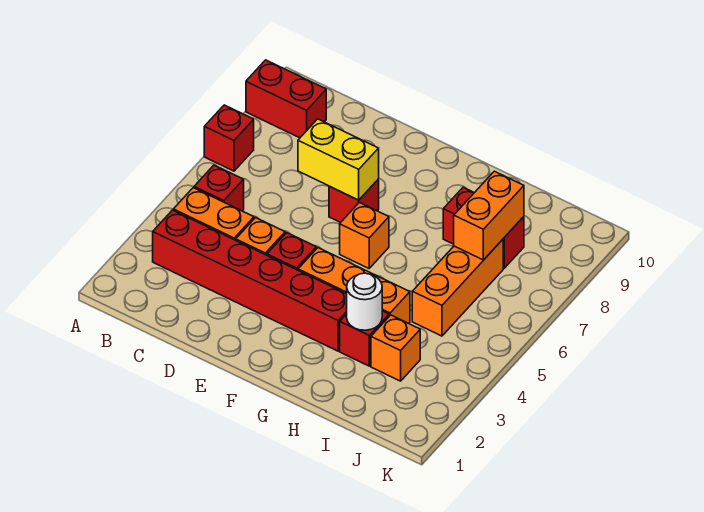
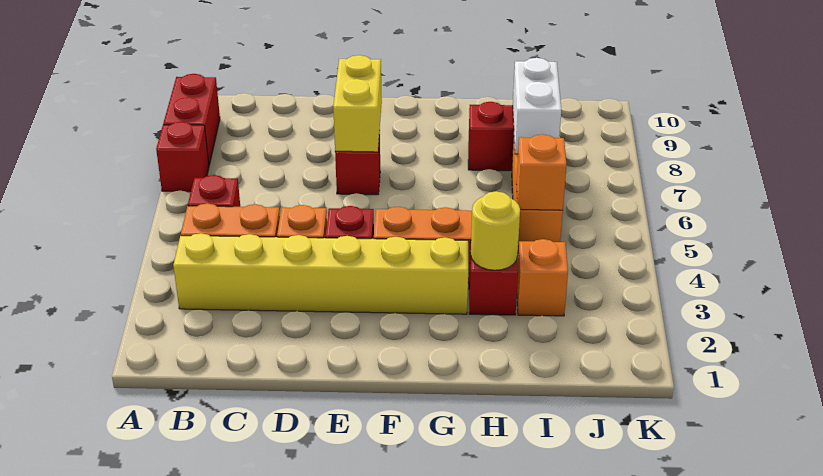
red brick A9:B9 level 1 -> red brick A8:A9 level 1
red brick B3:G3 level 1 -> yellow brick B3:G3 level 1
yellow brick D7:E7 level 2 -> yellow brick E7:E8 level 2
orange brick F6 level 1 -> orange brick I5 level 2
white round brick H3 level 2 -> yellow round brick H3 level 2
orange brick I7:I8 level 2 -> white brick I7:I8 level 2

